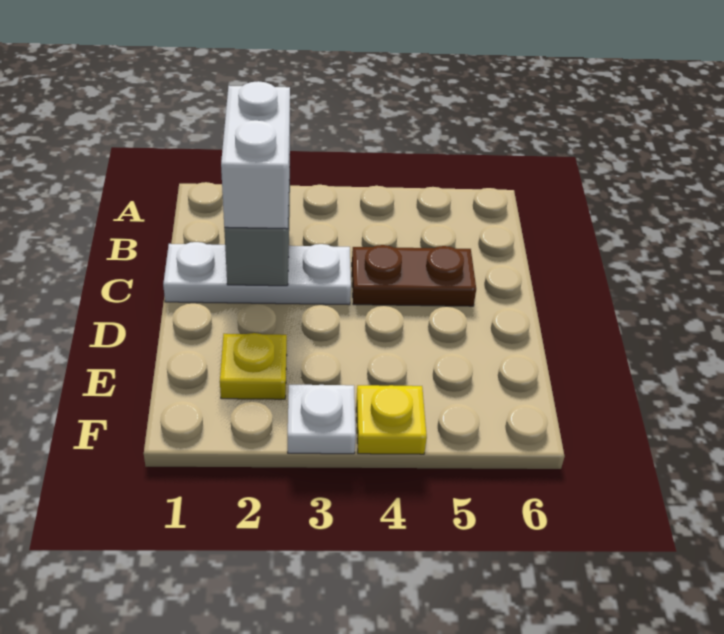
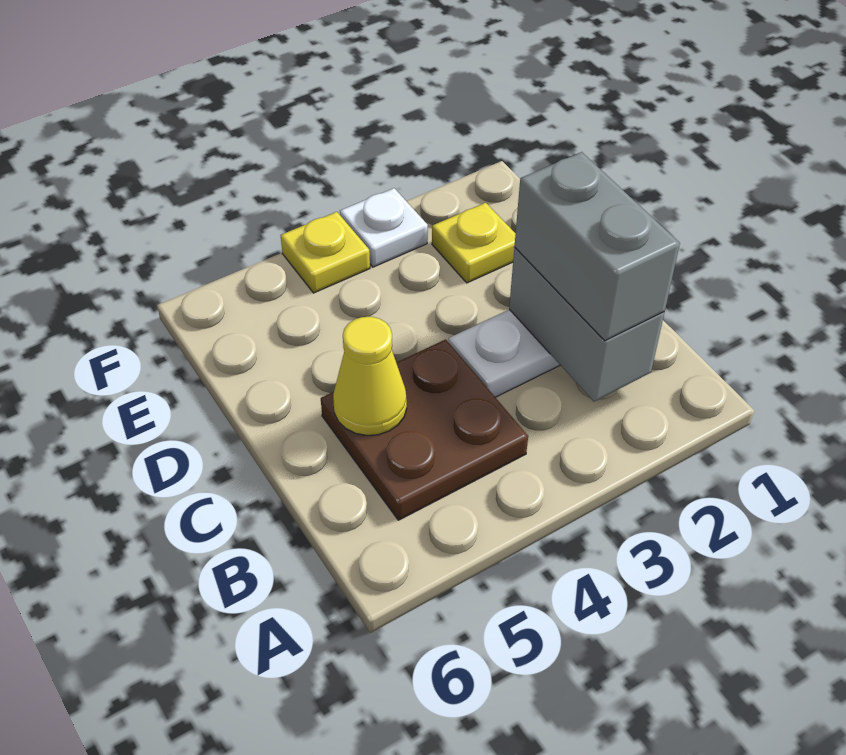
white brick B2:C2 level 3 -> grey brick B2:C2 level 3
brown plate C4:C5 level 1 -> brown plate B4:C5 level 1
none -> yellow cone C5 level 2

